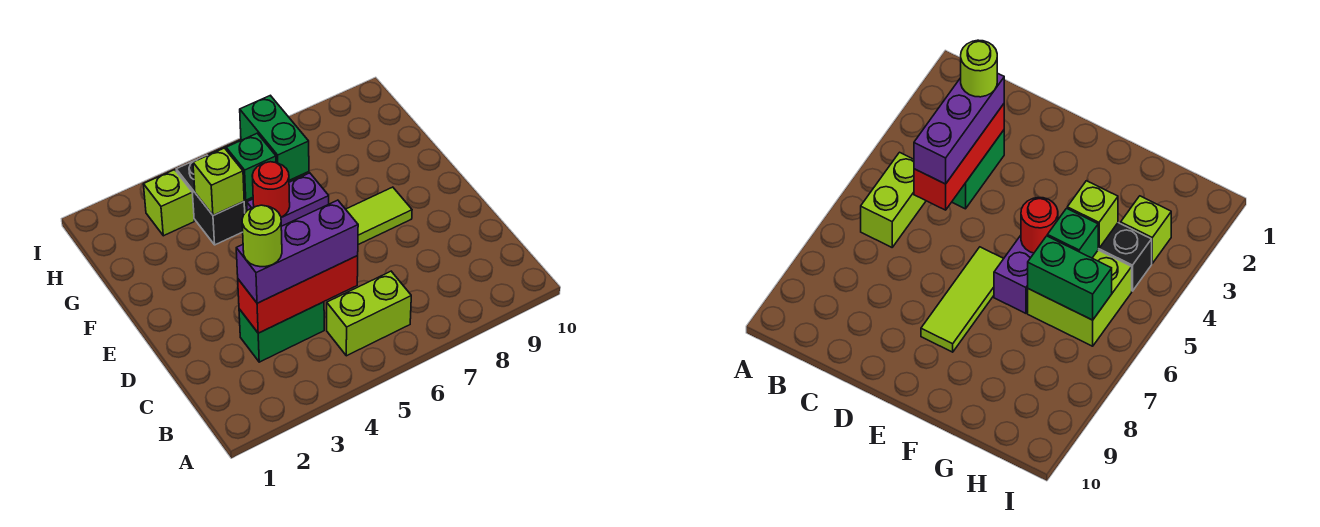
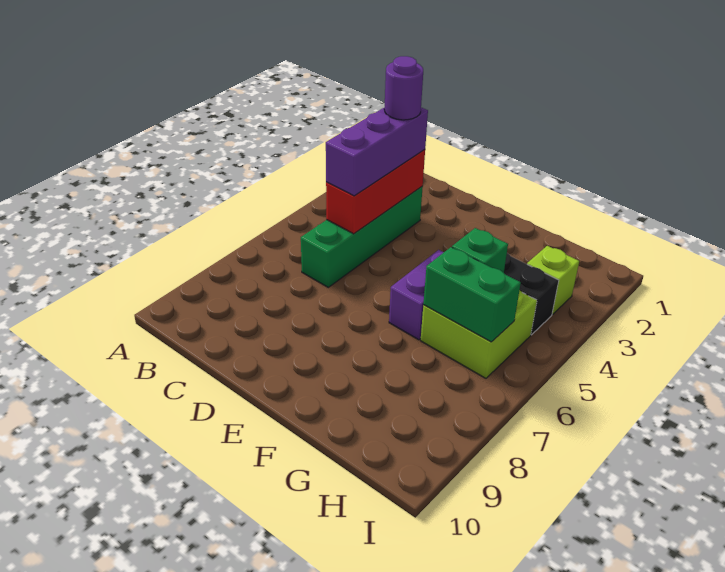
lime brick B5:B6 level 1 -> none
green brick C3:C4 level 1 -> green brick C3:C6 level 1
lime round brick C3 level 4 -> purple round brick C3 level 4
lime tile E6:E8 level 1 -> none
red round brick F5 level 2 -> none
lime brick G4 level 2 -> none

